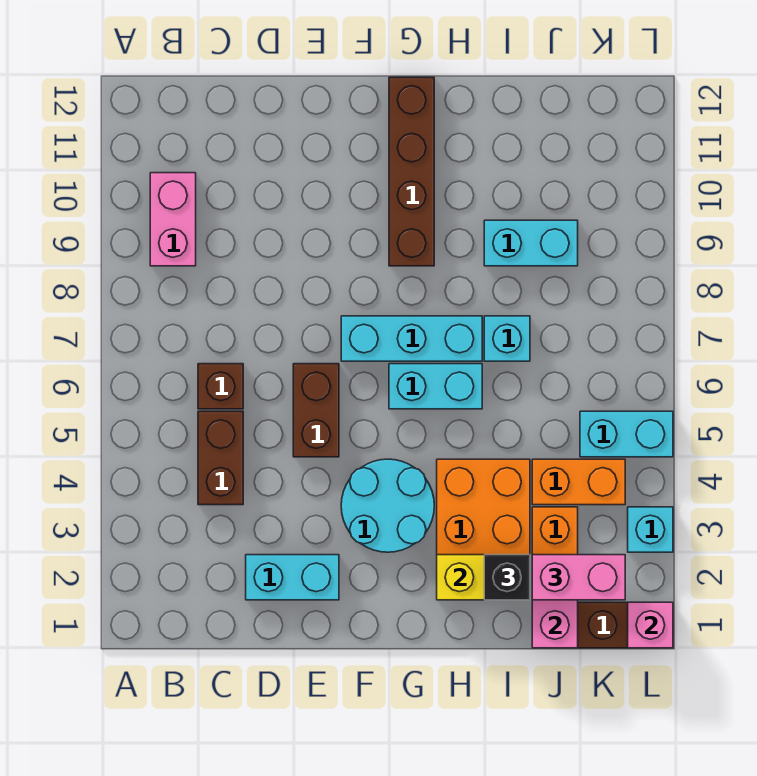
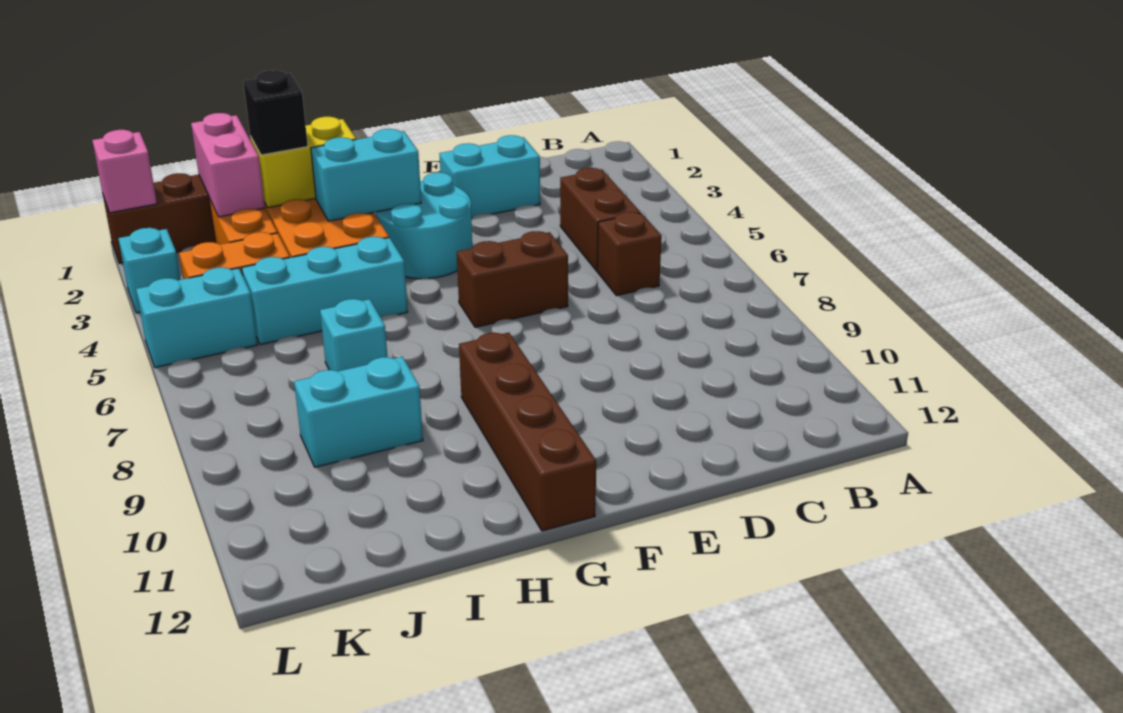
pink brick B9:B10 level 1 -> none
brown brick E5:E6 level 1 -> brown brick E6:F6 level 1
cyan brick F7:H7 level 1 -> cyan brick H5:J5 level 1
cyan brick G6:H6 level 1 -> cyan brick G3:H3 level 2
pink brick J2:K2 level 3 -> none

